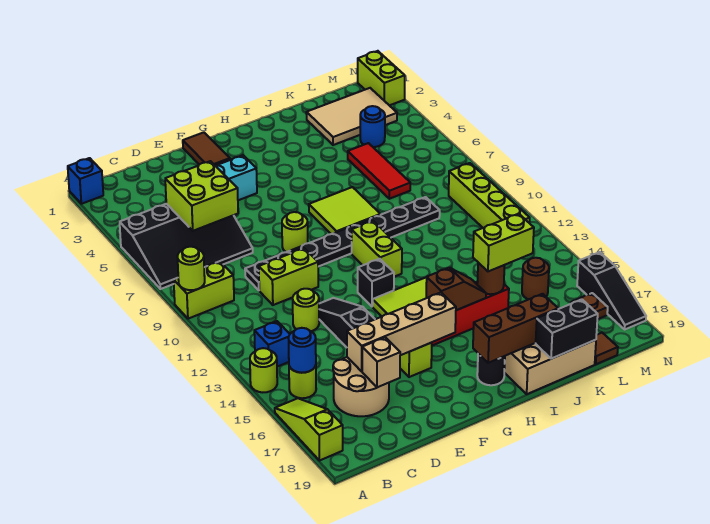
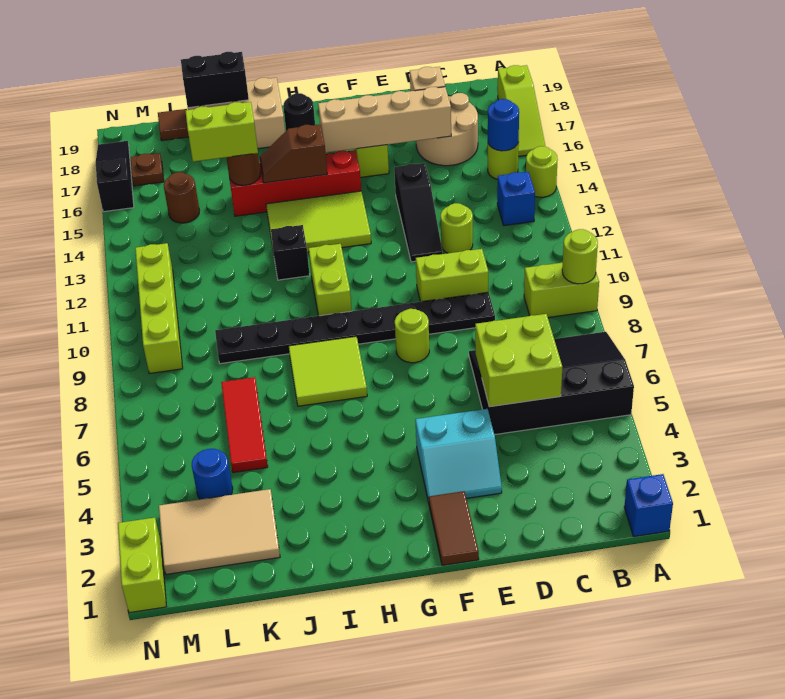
black brick G12 level 1 -> black brick I12 level 1
brown brick H18:J18 level 2 -> none

